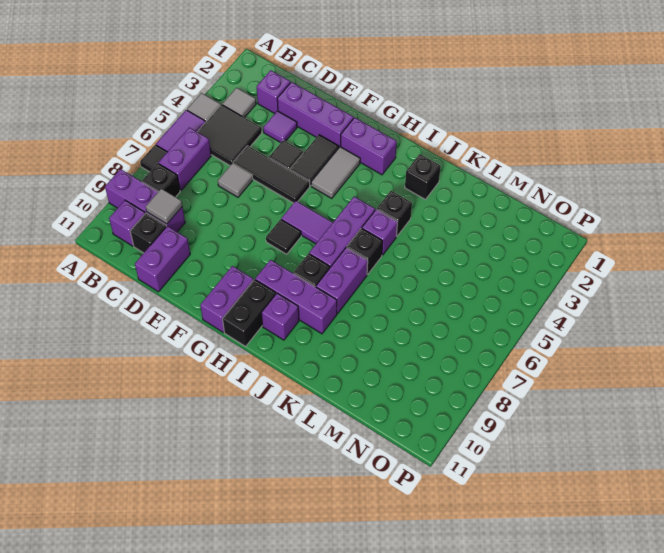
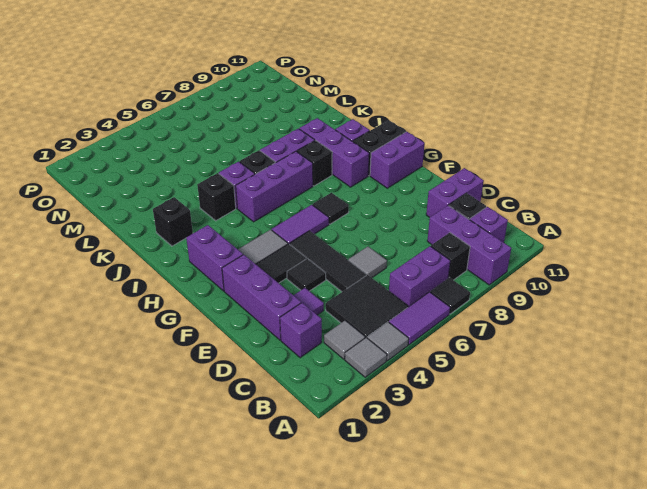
grey tile C9 level 2 -> grey tile A3 level 1
purple tile G6:H6 level 1 -> purple tile G5:G6 level 1

